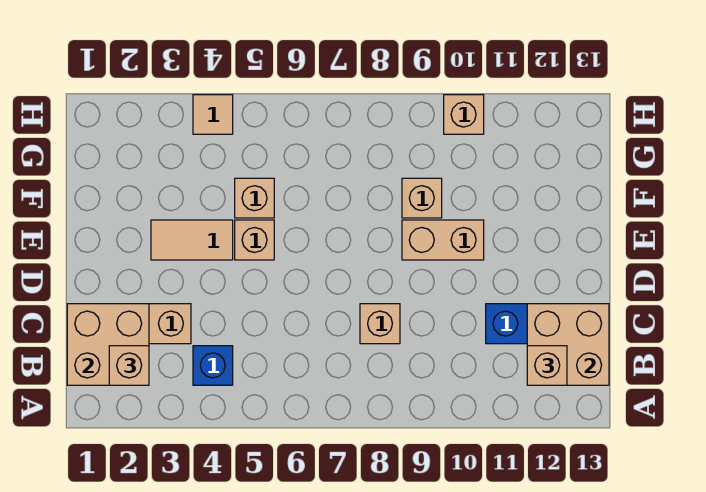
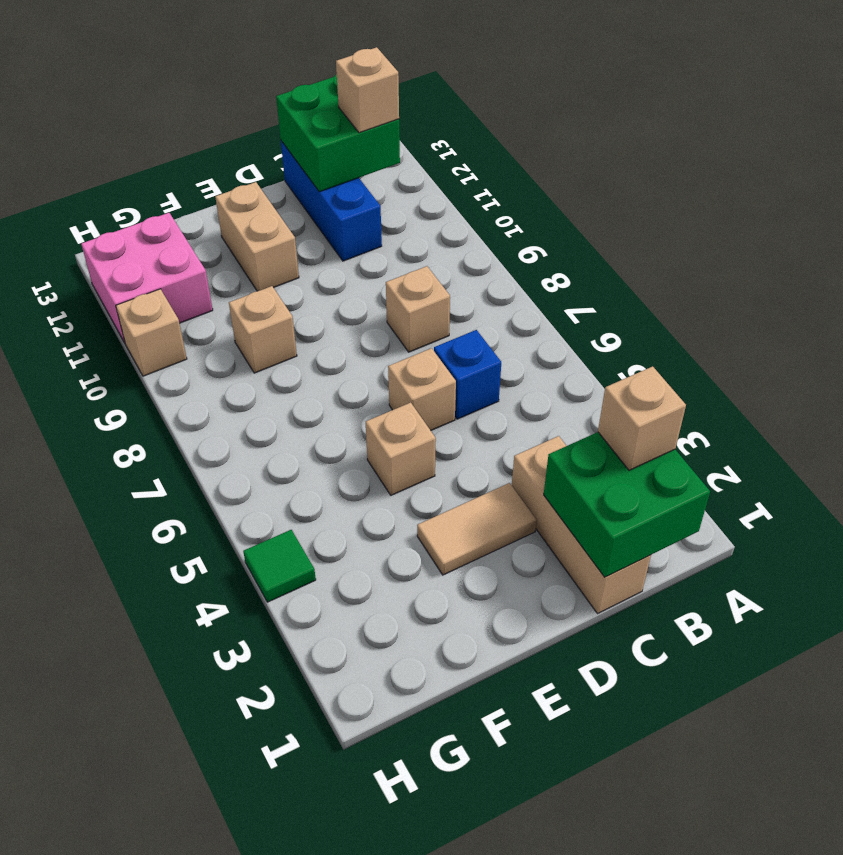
tan brick B1:C2 level 2 -> green brick B1:C2 level 2
blue brick B4 level 1 -> blue brick C6 level 1
tan brick B12:C13 level 2 -> green brick B12:C13 level 2
tan tile E3:E4 level 1 -> tan tile D3:E3 level 1
tan brick E9:E10 level 1 -> tan brick E11:E12 level 1
tan brick F5 level 1 -> tan brick D6 level 1
none -> pink brick G11:H12 level 1
tan tile H4 level 1 -> green tile H4 level 1

